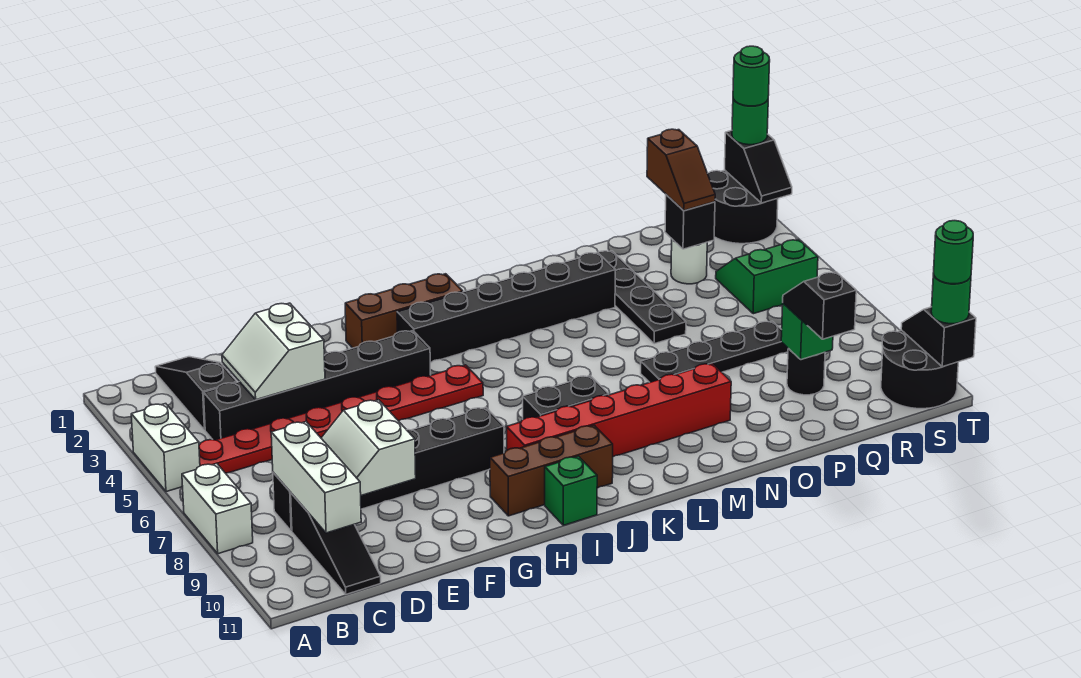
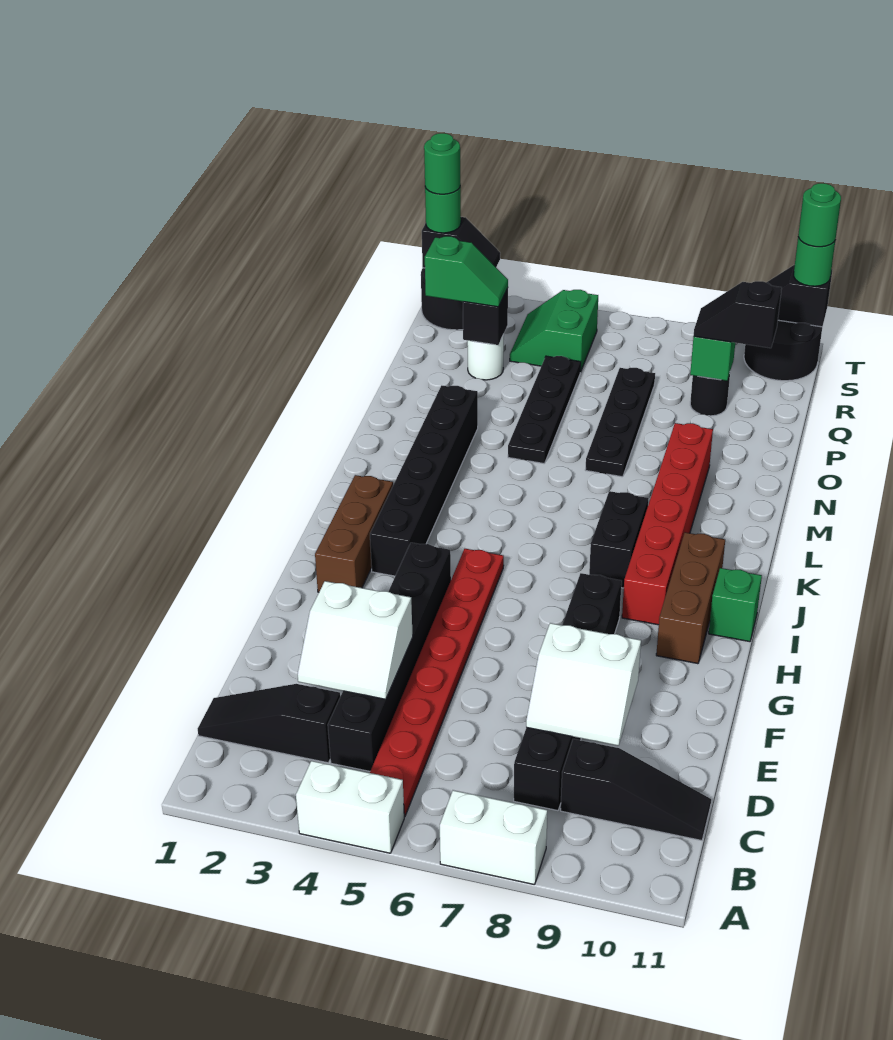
white brick C8:C10 level 2 -> none
black plate O2:O5 level 1 -> black plate N5:Q5 level 1
brown slope Q2:Q3 level 3 top 2 -> green slope Q2:Q3 level 3 top 2

